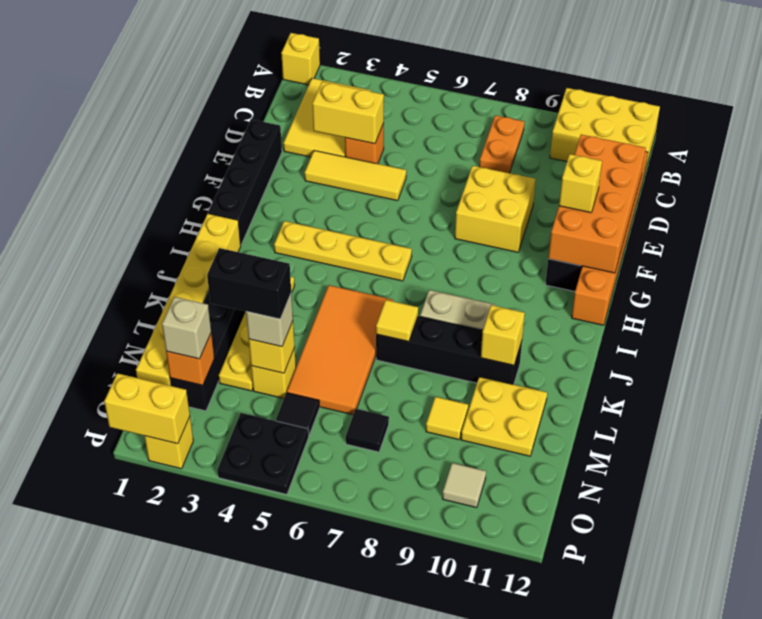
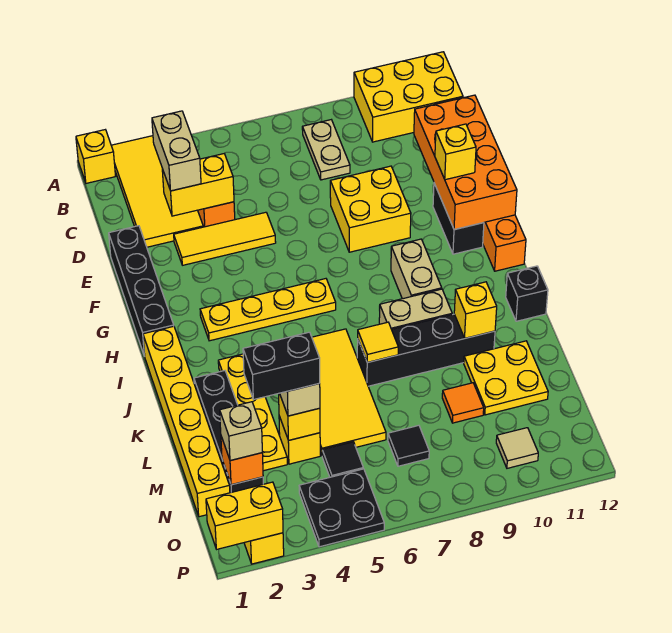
yellow tile B2:D3 level 1 -> yellow tile A2:D3 level 1
orange plate B8:C8 level 1 -> tan plate B8:C8 level 1
none -> tan brick C3:D3 level 3
none -> tan brick H9:I9 level 1
orange tile J5:M6 level 1 -> yellow tile J5:M6 level 1
none -> black brick J12 level 1
yellow tile M9 level 1 -> orange tile M9 level 1

